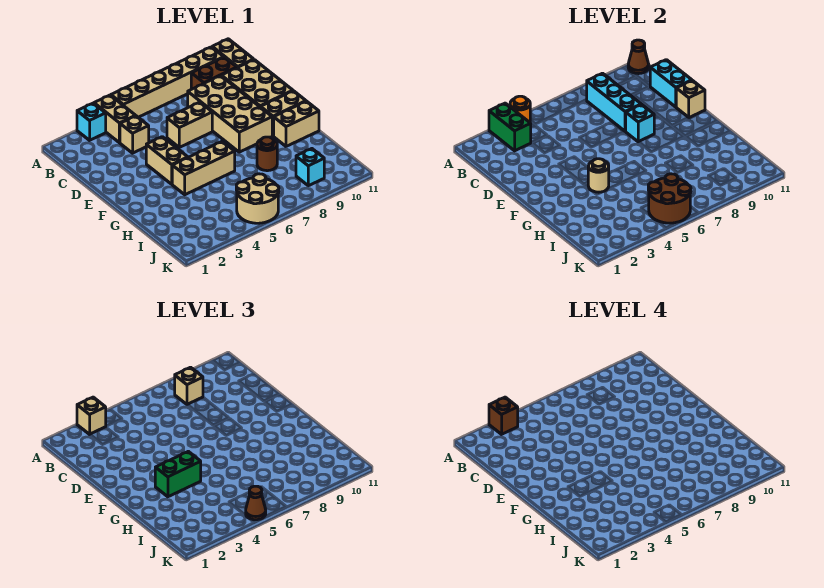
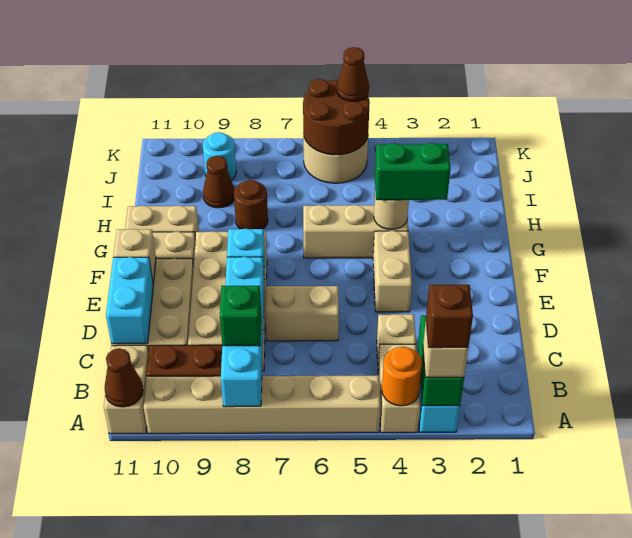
cyan brick B8:D8 level 2 -> cyan brick A8:D8 level 2
tan brick B8 level 3 -> green brick B8 level 3
none -> brown cone I9 level 1
cyan brick J9 level 1 -> cyan round brick J9 level 1

